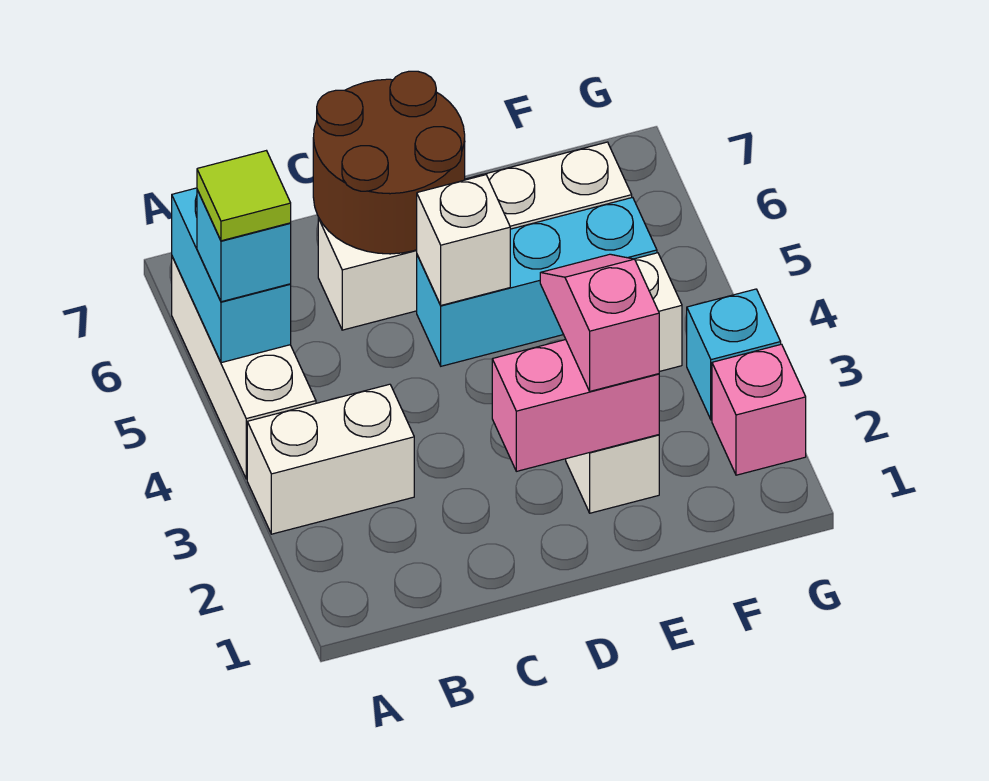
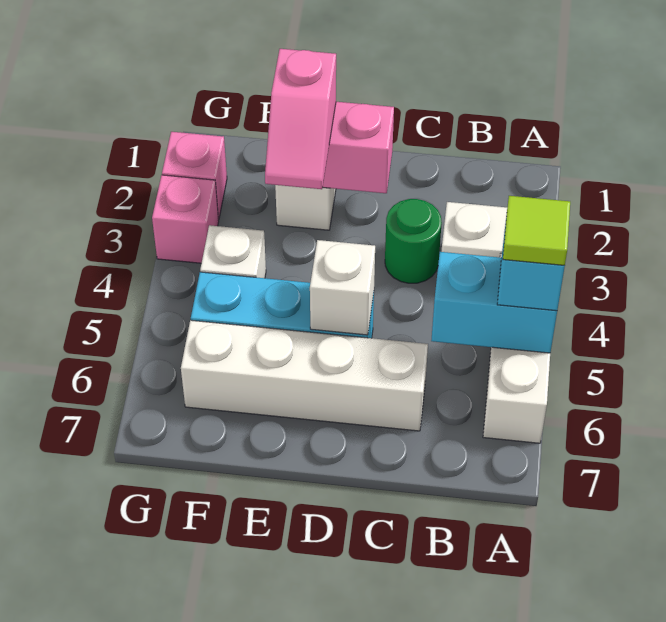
cyan brick A5:A6 level 2 -> cyan brick A5:B5 level 2
none -> green round brick C3 level 1
brown round brick C6:D7 level 2 -> none
cyan brick G3 level 1 -> pink brick G3 level 1

